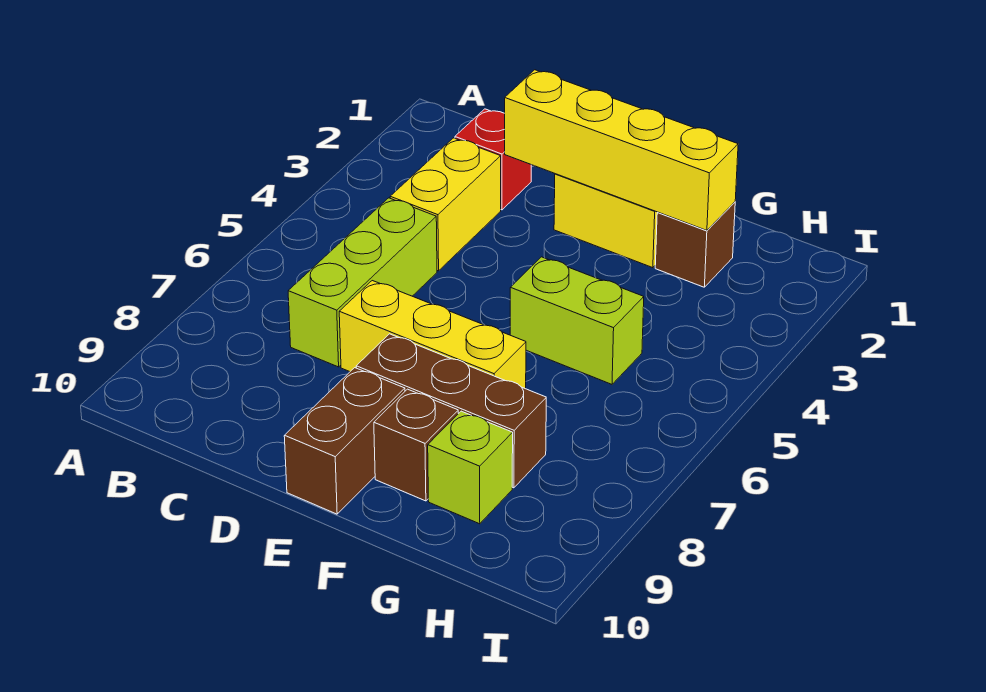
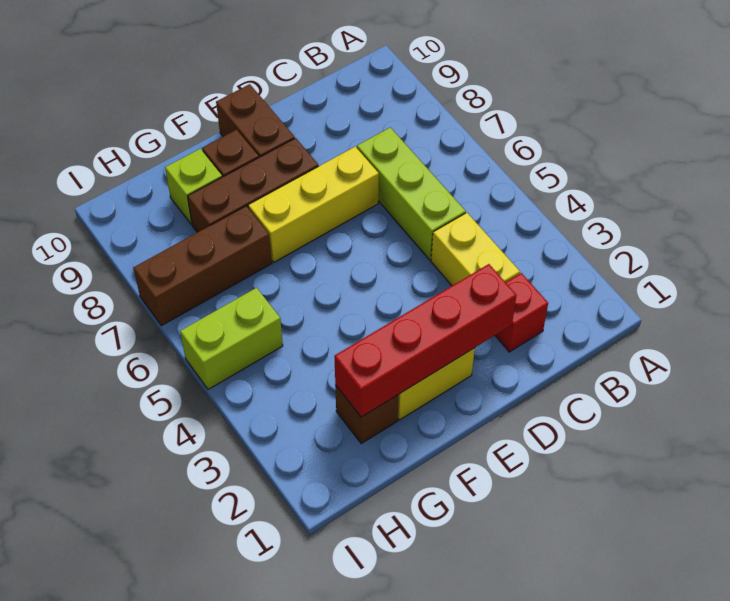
yellow brick D2:G2 level 2 -> red brick D2:G2 level 2
lime brick F5:G5 level 1 -> lime brick H5:I5 level 1
none -> brown brick G7:I7 level 1

